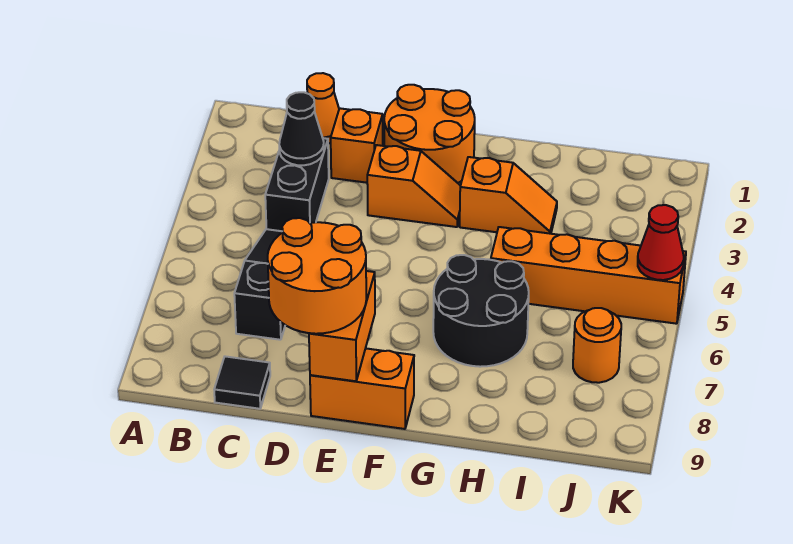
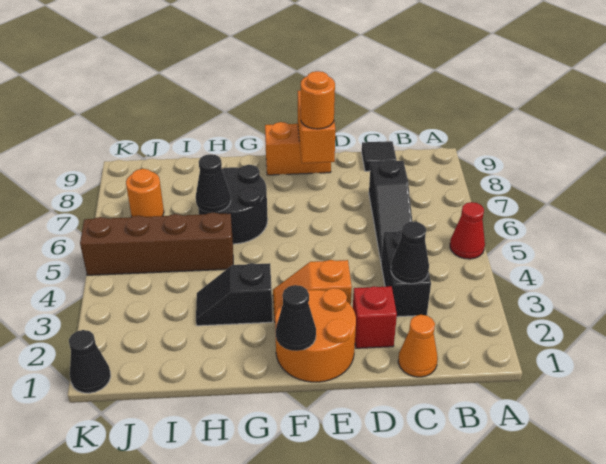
orange brick D2 level 1 -> red brick D2 level 1
orange round brick D8:E9 level 3 -> orange round brick E8 level 3
none -> black cone F1 level 2
orange slope G3:H3 level 1 top G -> black slope G3:H3 level 1 top G
orange brick H5:K5 level 1 -> brown brick H5:K5 level 1
none -> black cone H6 level 2
none -> black cone K1 level 1
red cone K5 level 2 -> red cone A5 level 1

